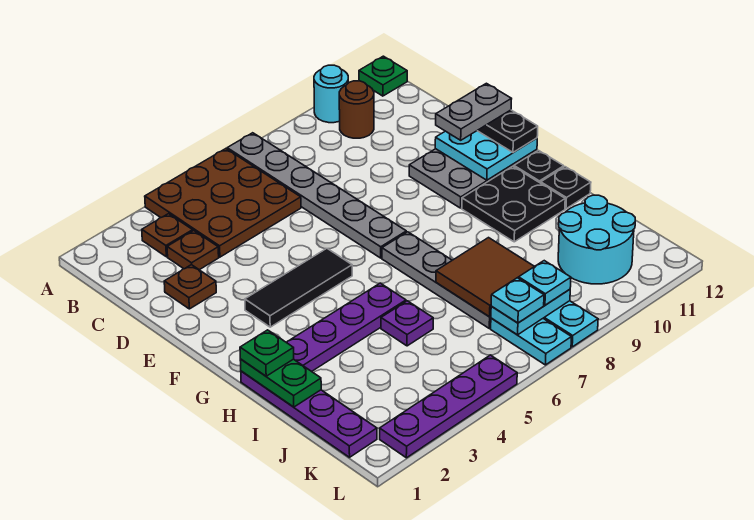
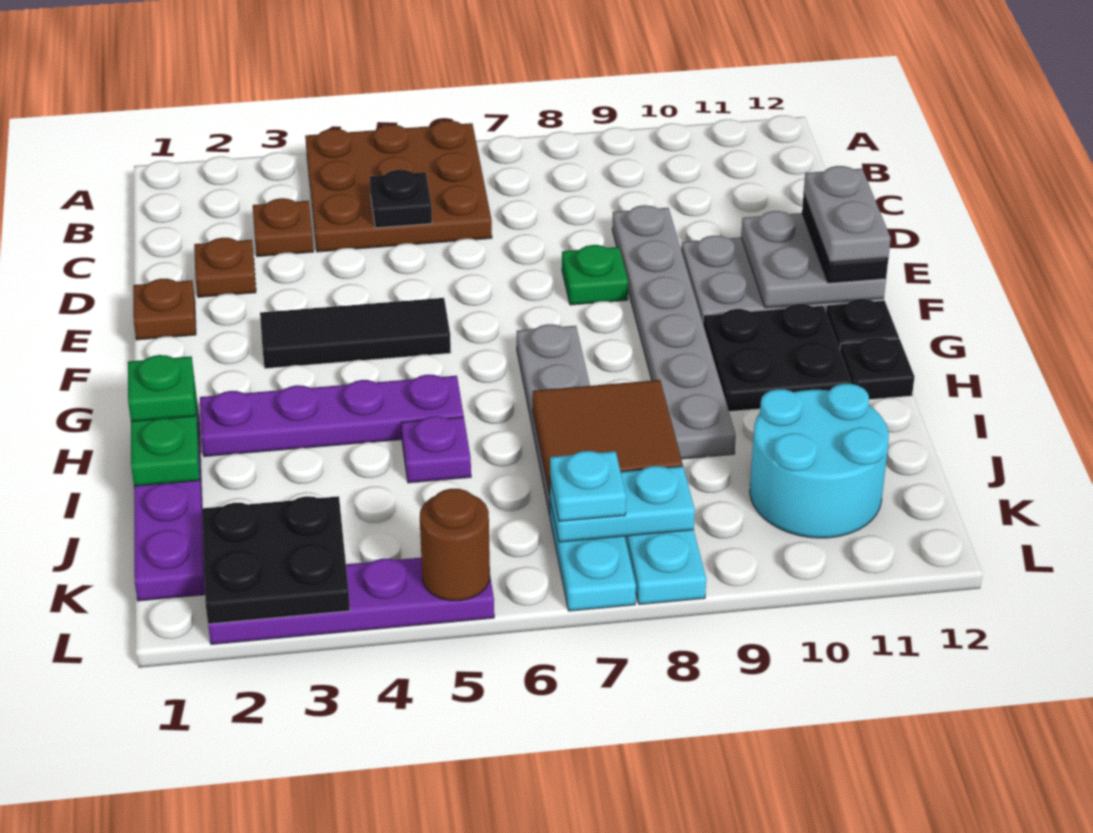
grey plate A7:F7 level 1 -> grey plate D9:I9 level 1
cyan round brick A10 level 1 -> none
green plate A12 level 1 -> green plate E8 level 1
brown plate B3 level 1 -> brown plate E1 level 1
brown round brick B10 level 1 -> brown round brick L5 level 2
none -> black plate C5 level 2
cyan plate E11:F12 level 2 -> grey plate E11:F12 level 2
grey plate E11:E12 level 4 -> grey plate E12:F12 level 4
none -> black plate K2:L3 level 2
cyan plate K8 level 3 -> none

